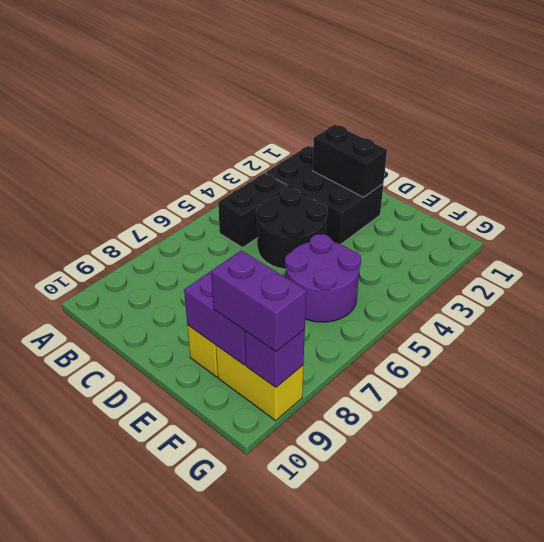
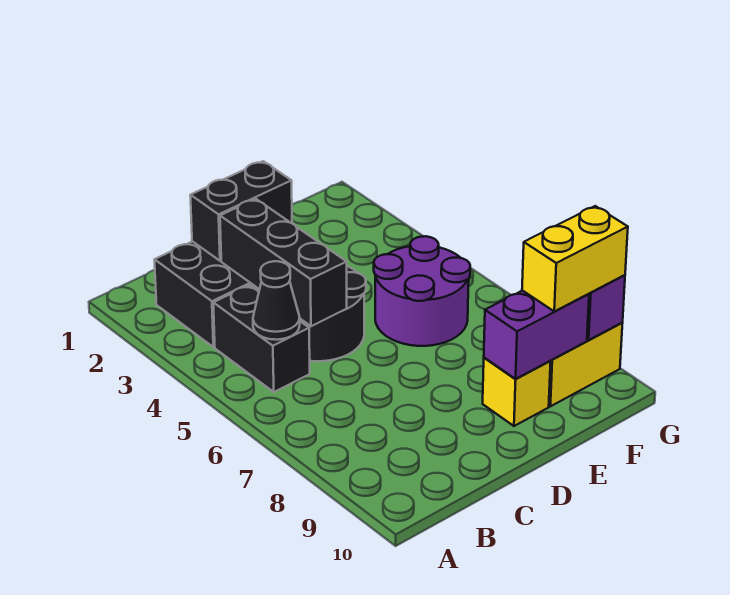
none -> black cone B5 level 2
none -> black brick C3:C5 level 2
purple brick F9:G9 level 3 -> yellow brick F9:G9 level 3

